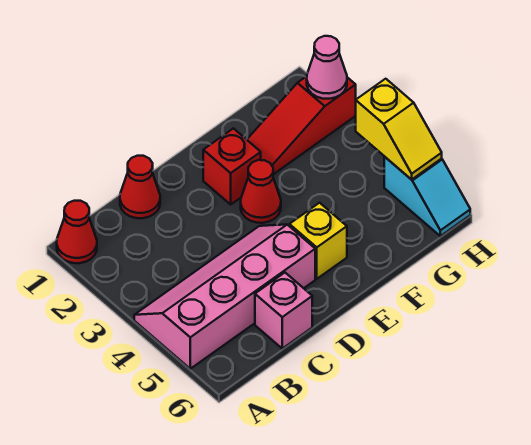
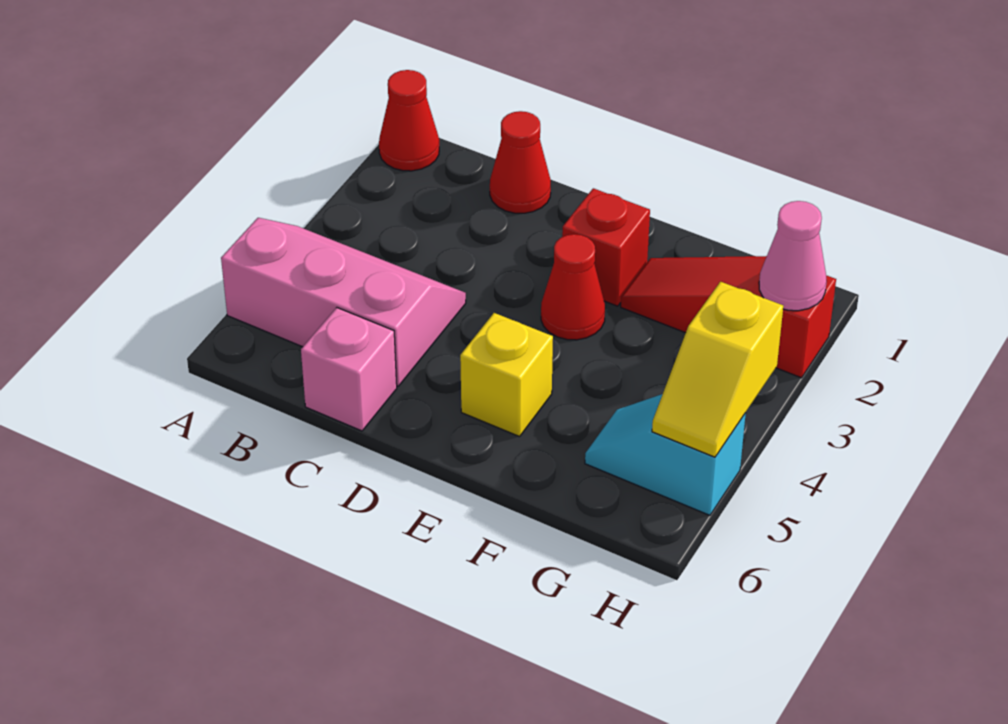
pink slope A4:D5 level 1 top 5 -> pink slope A4:C5 level 1 top 5
cyan slope H5:H6 level 1 top 5 -> cyan slope G5:H5 level 1 top H

